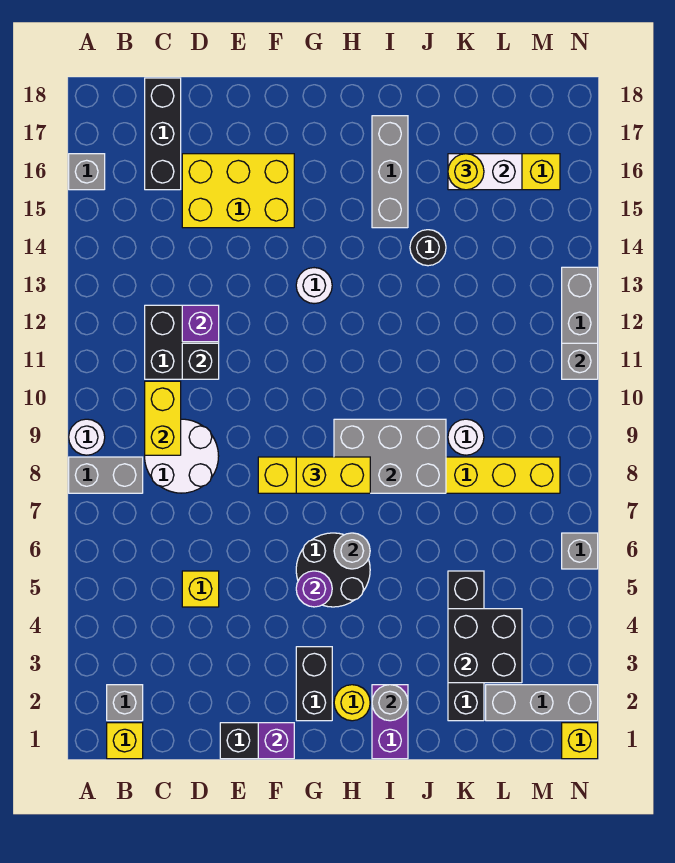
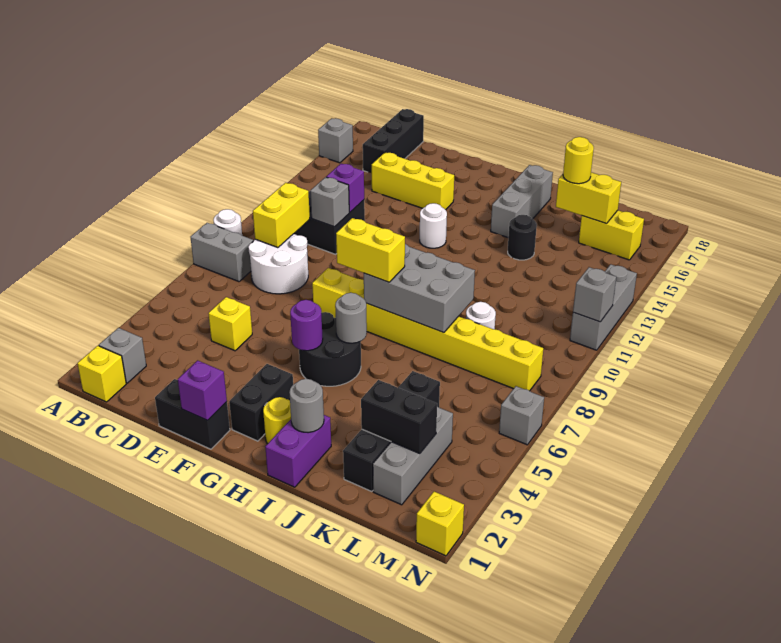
black brick D11 level 2 -> grey brick D11 level 2
yellow brick D15:F16 level 1 -> yellow brick D15:F15 level 1
black brick K3:L4 level 2 -> black brick K3:L3 level 2
white brick K16:L16 level 2 -> yellow brick K16:L16 level 2
grey brick L2:N2 level 1 -> grey brick L2:L4 level 1

